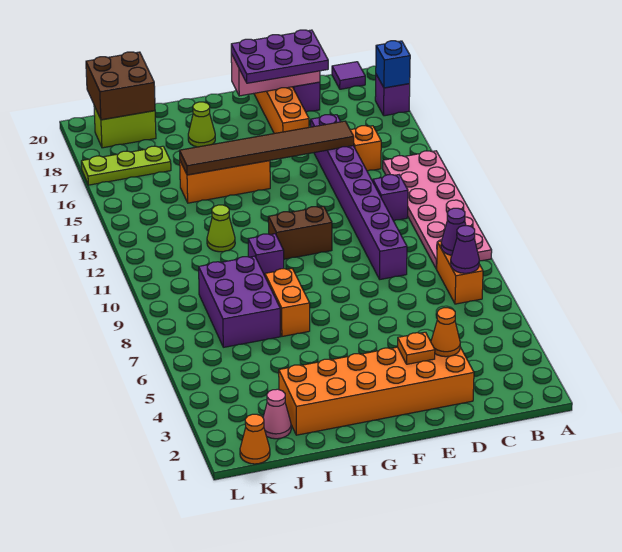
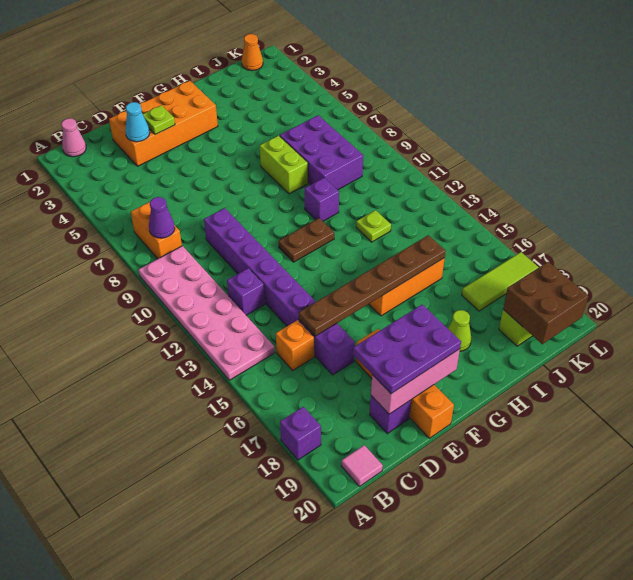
blue brick A18 level 2 -> none
purple cone B7 level 2 -> none
purple tile B20 level 1 -> pink tile B20 level 1
orange brick D2:I3 level 1 -> orange brick D2:G3 level 1
orange cone D3 level 2 -> cyan cone D3 level 2
brown tile D15:I15 level 2 -> brown plate D15:I15 level 2
orange plate E3 level 2 -> lime plate E3 level 2
brown brick F11:G11 level 1 -> brown plate F11:G11 level 1
orange brick H7:H8 level 1 -> lime brick H7:H8 level 1
lime cone I12 level 1 -> lime plate I12 level 1
pink cone J2 level 1 -> pink cone B1 level 1
lime plate J17:L17 level 1 -> lime tile J17:L17 level 1

